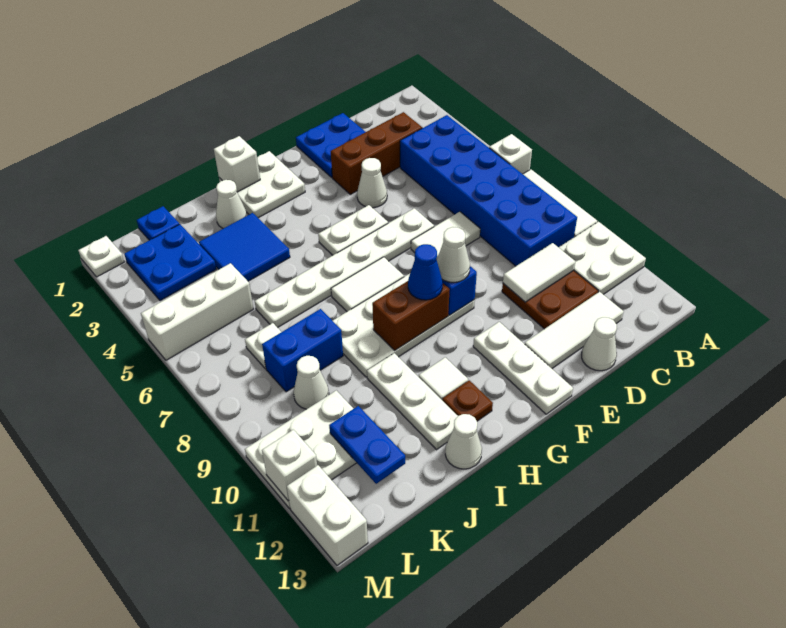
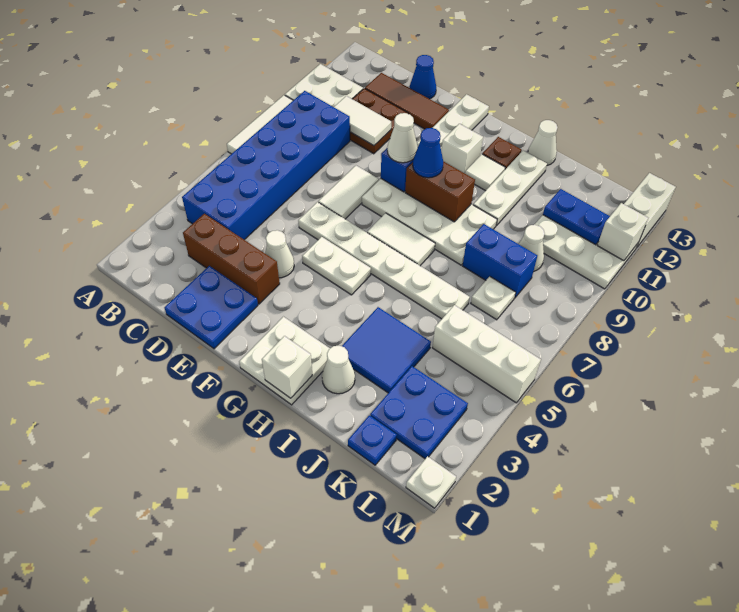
white brick A6 level 1 -> white brick G11 level 1
white tile C12:E12 level 1 -> brown tile C12:E12 level 1
white tile D7:E7 level 1 -> white tile E7:E8 level 1
white cone D13 level 1 -> blue cone D13 level 1
blue plate K11:K12 level 2 -> blue plate K11:L11 level 2

